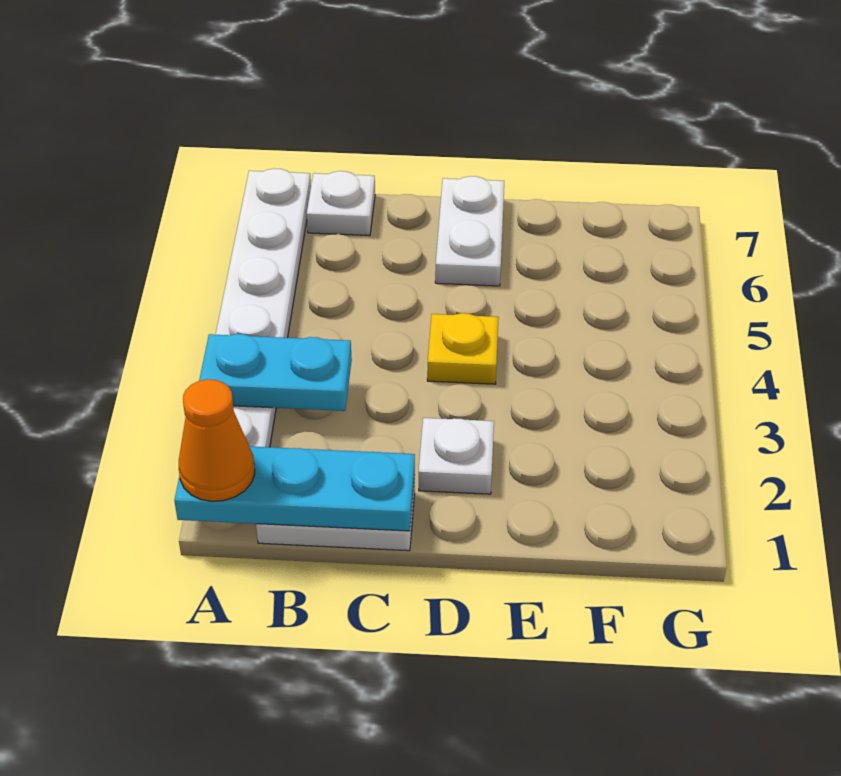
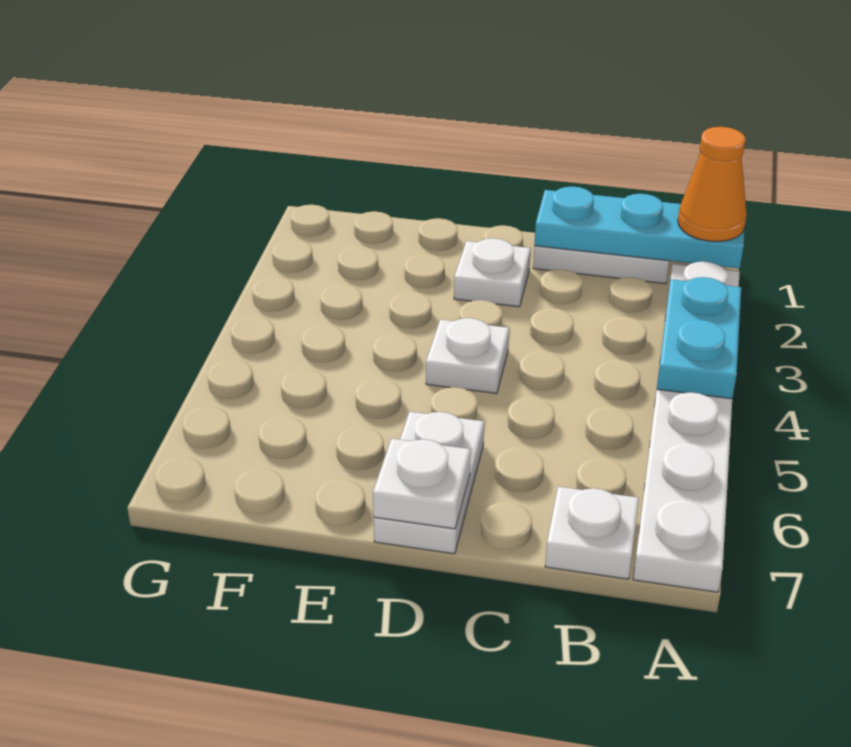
cyan plate A3:B3 level 2 -> cyan plate A3:A4 level 2
yellow plate D4 level 1 -> white plate D4 level 1
none -> white plate D7 level 2

